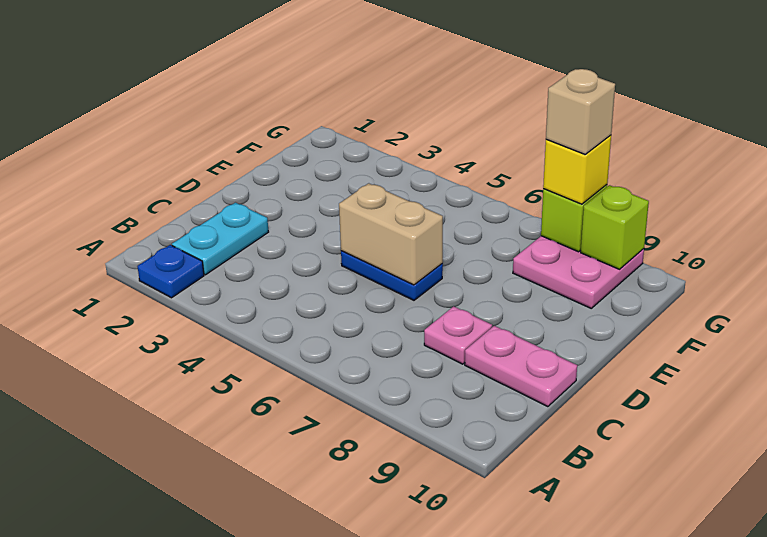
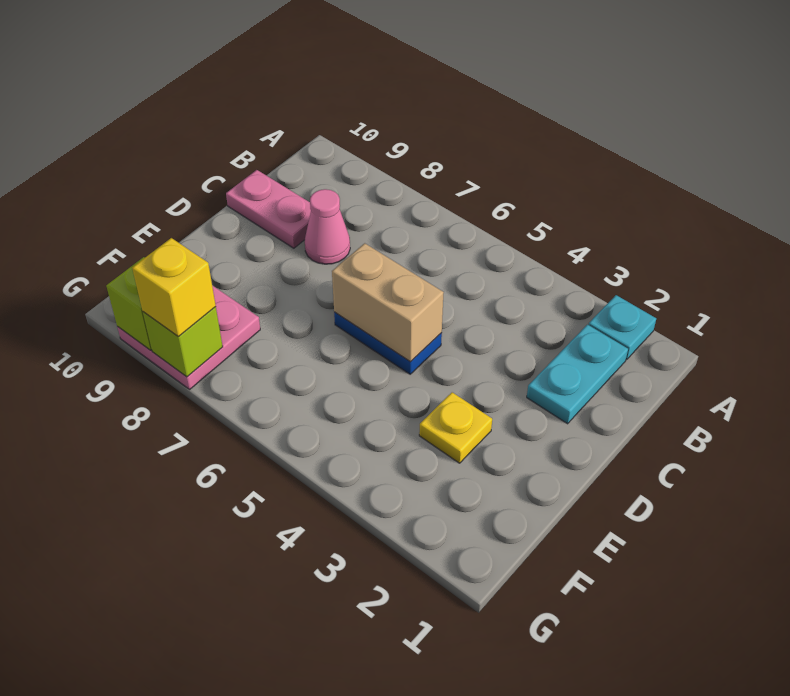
blue plate A2 level 1 -> cyan plate A2 level 1
pink plate C8 level 1 -> pink cone C8 level 1
none -> yellow plate E3 level 1
tan brick G8 level 4 -> none

